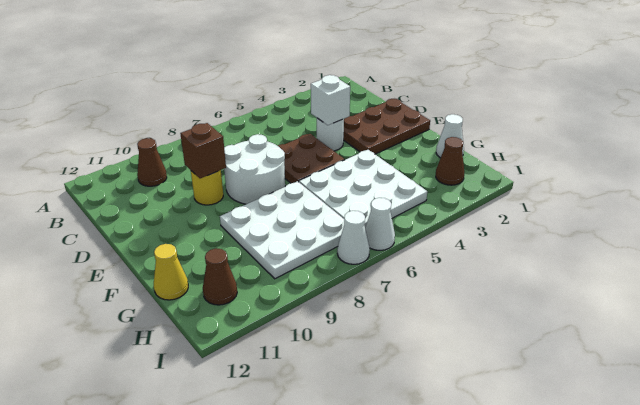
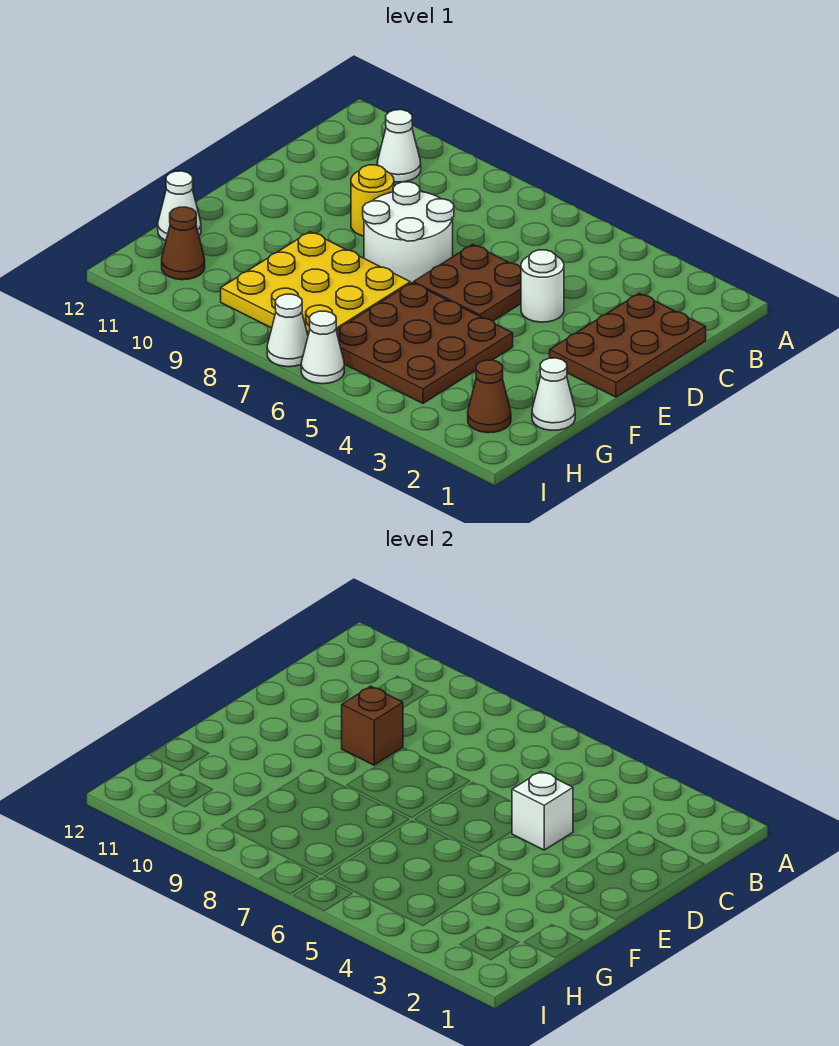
brown cone B10 level 1 -> white cone B10 level 1
brown plate D1:E3 level 1 -> brown plate C1:E2 level 1
white plate F4:H6 level 1 -> brown plate F4:H6 level 1
white plate F7:H9 level 1 -> yellow plate F7:H9 level 1
yellow cone G12 level 1 -> white cone G12 level 1

